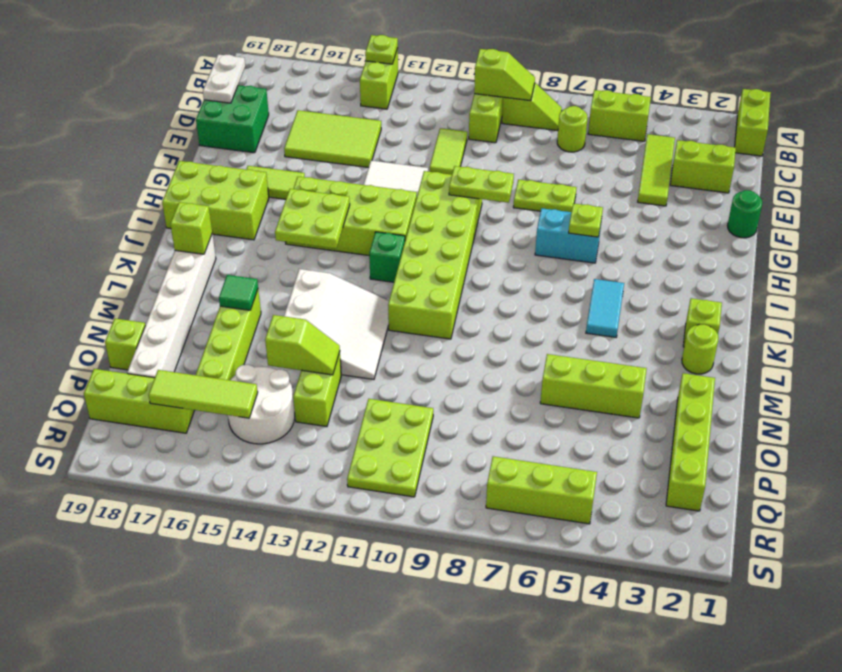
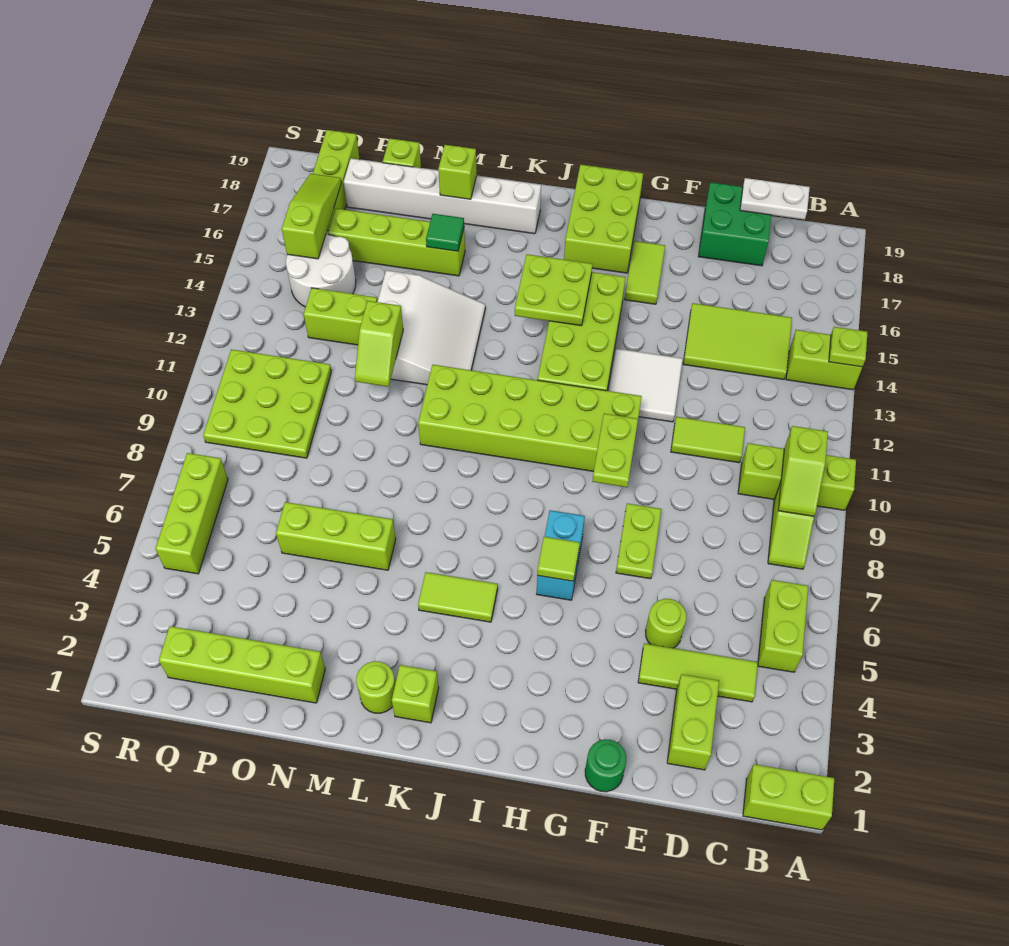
lime round brick C7 level 1 -> lime round brick E5 level 1
lime tile D14:E16 level 1 -> lime tile C14:E15 level 1
lime plate H6 level 2 -> lime tile H6 level 2
cyan tile J5:K5 level 1 -> lime tile J5:K5 level 1
green brick J12 level 1 -> none
lime brick K18 level 2 -> lime brick M18 level 2
white slope L12:N14 level 1 top 14 -> white slope L12:N14 level 1 top N
lime brick N4:N6 level 1 -> lime brick M6:O6 level 1
lime slope O13:O14 level 2 top 14 -> lime slope N11:N12 level 2 top 12
lime plate P10:R11 level 1 -> lime plate P9:R11 level 1
lime tile Q15:Q17 level 2 -> lime slope Q15:Q17 level 2 top 15

